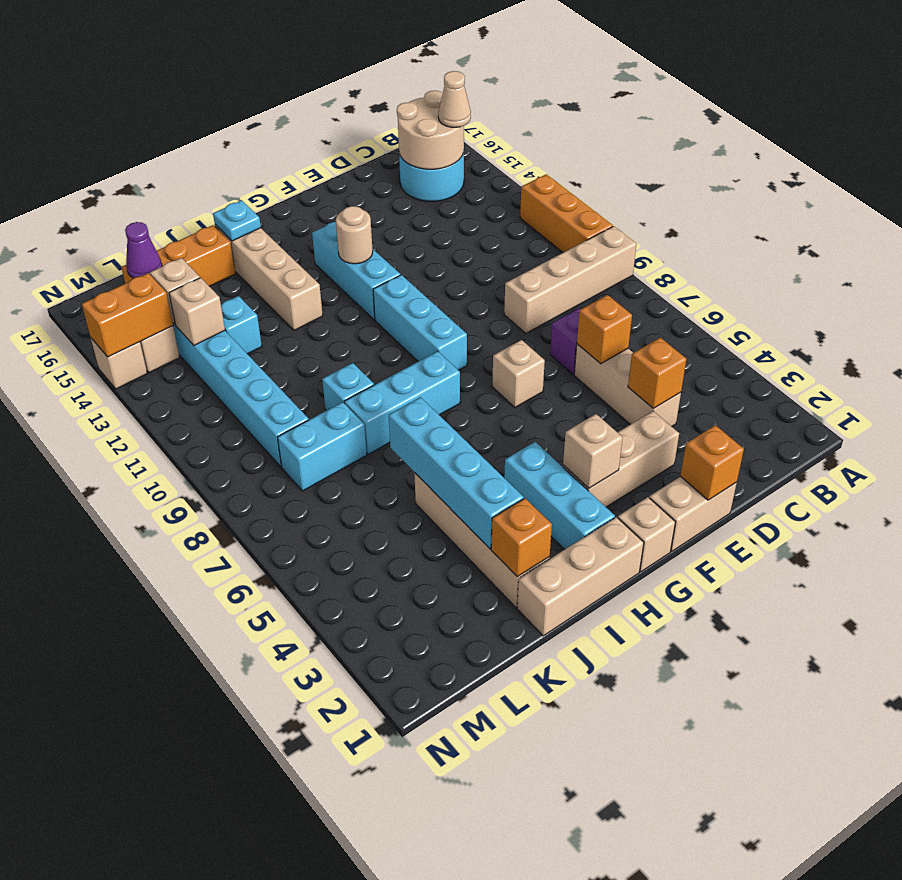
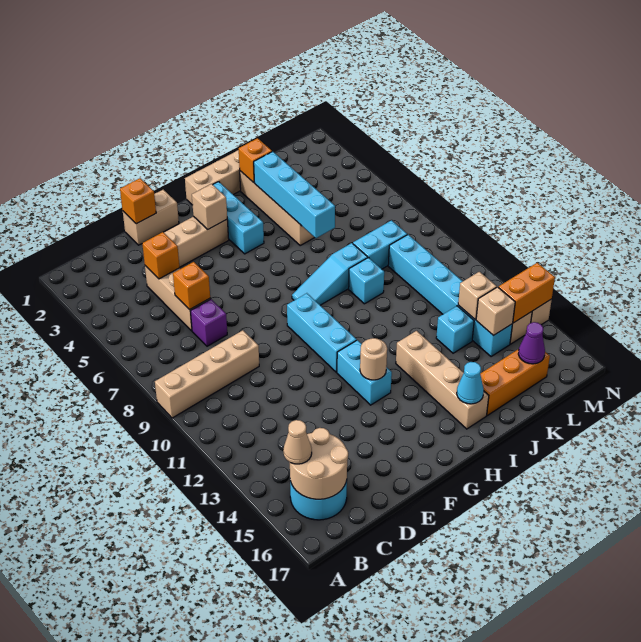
orange brick A10:A12 level 1 -> none
tan brick F7 level 1 -> none
tan brick G1 level 1 -> none
cyan brick G12:G14 level 1 -> cyan brick G12:G13 level 1
cyan brick H8:J8 level 1 -> cyan slope H8:J8 level 1 top J
cyan plate I16 level 2 -> cyan cone I16 level 2

